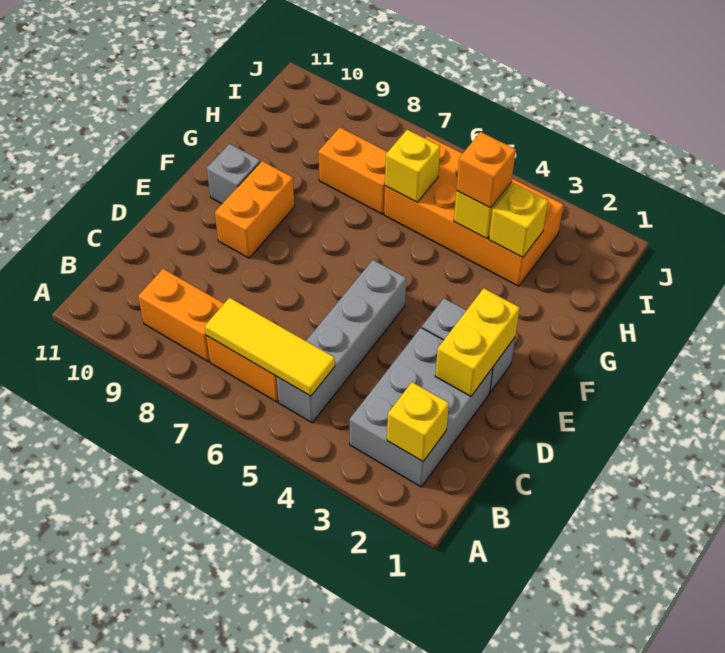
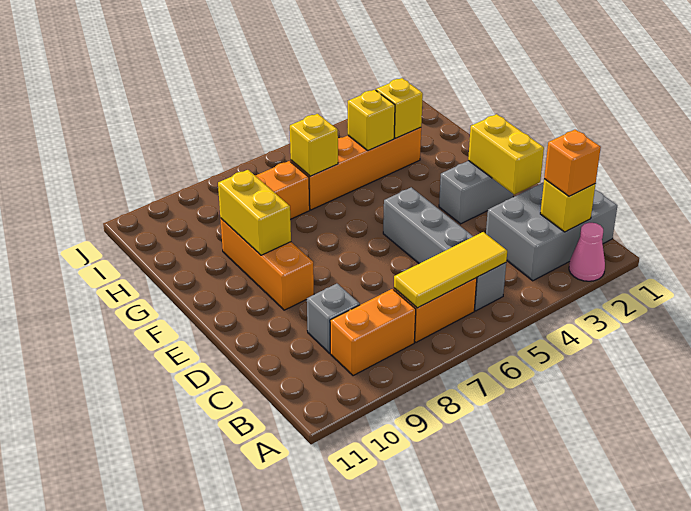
none -> pink cone A2 level 1
grey brick B2:D3 level 1 -> grey brick B1:C3 level 1
orange brick E9:F9 level 1 -> orange brick E9:G9 level 1
none -> yellow brick F9:G9 level 2
grey brick F10 level 1 -> grey brick C9 level 1
orange brick H3:I6 level 1 -> orange brick H3:H6 level 1
orange brick H4 level 3 -> orange brick B2 level 3

